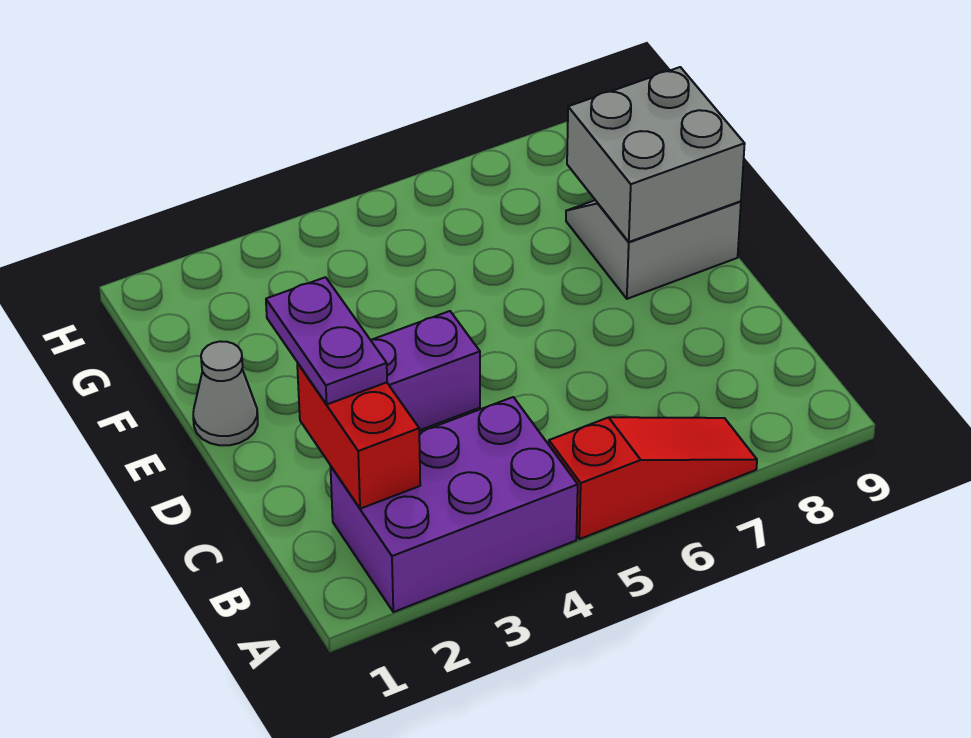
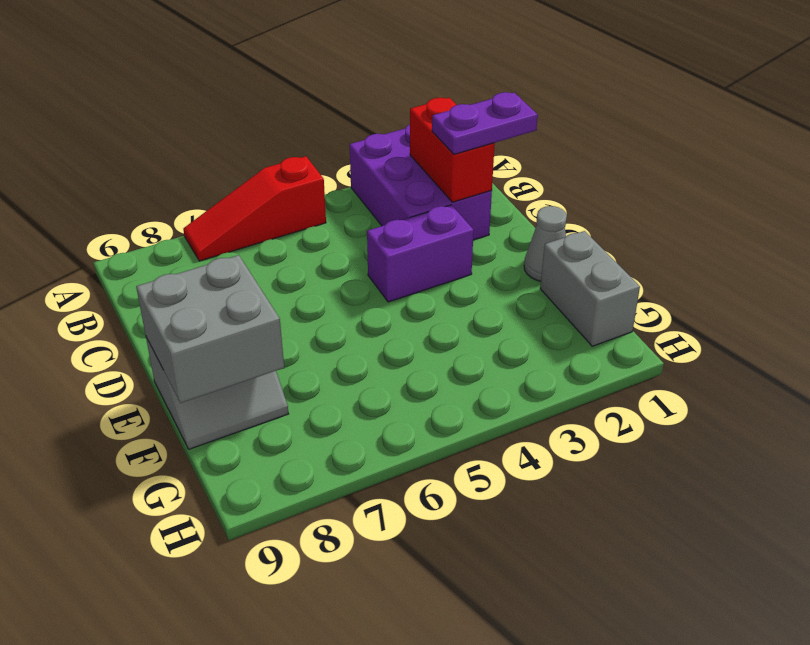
purple brick A2:B4 level 1 -> purple brick A2:C3 level 1
purple plate C2:D2 level 3 -> purple plate C1:C2 level 3
none -> grey brick F1:G1 level 1

